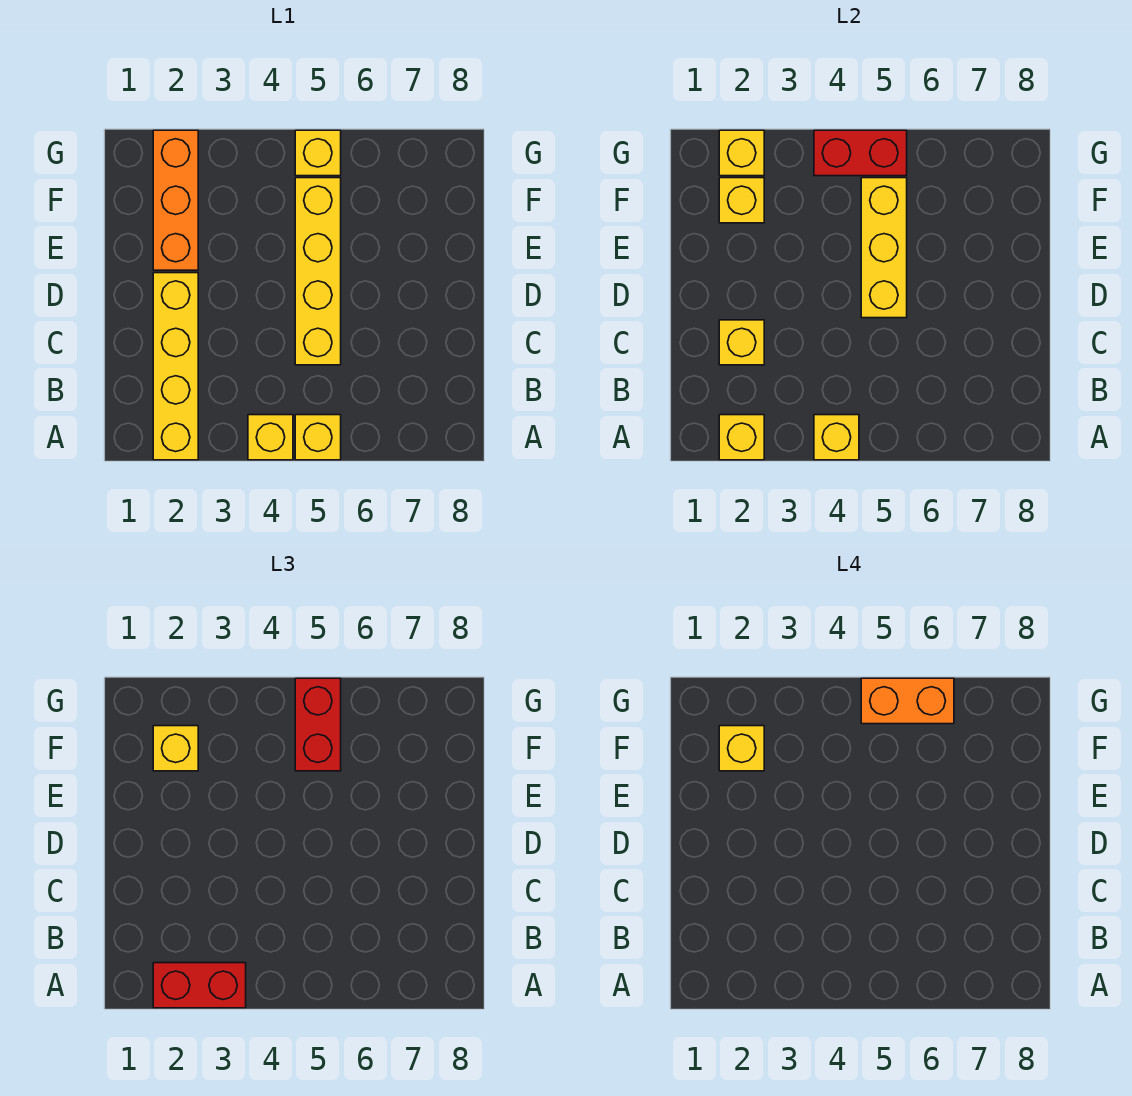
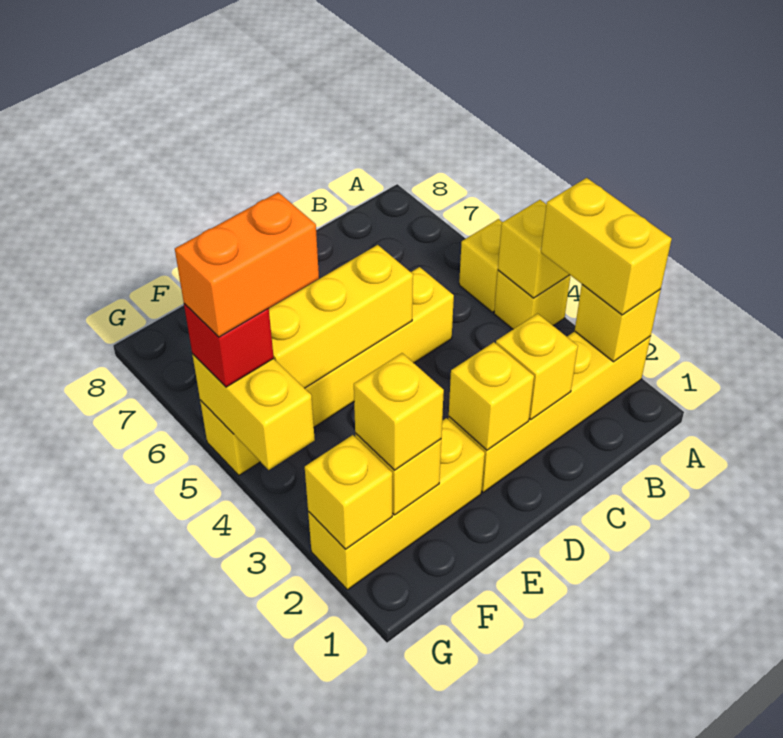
red brick A2:A3 level 3 -> yellow brick A2:A3 level 3
orange brick E2:G2 level 1 -> yellow brick E2:G2 level 1
yellow brick F2 level 4 -> yellow brick D2 level 2
red brick F5:G5 level 3 -> red brick G5 level 3
red brick G4:G5 level 2 -> yellow brick G4:G5 level 2
orange brick G5:G6 level 4 -> orange brick F5:G5 level 4

